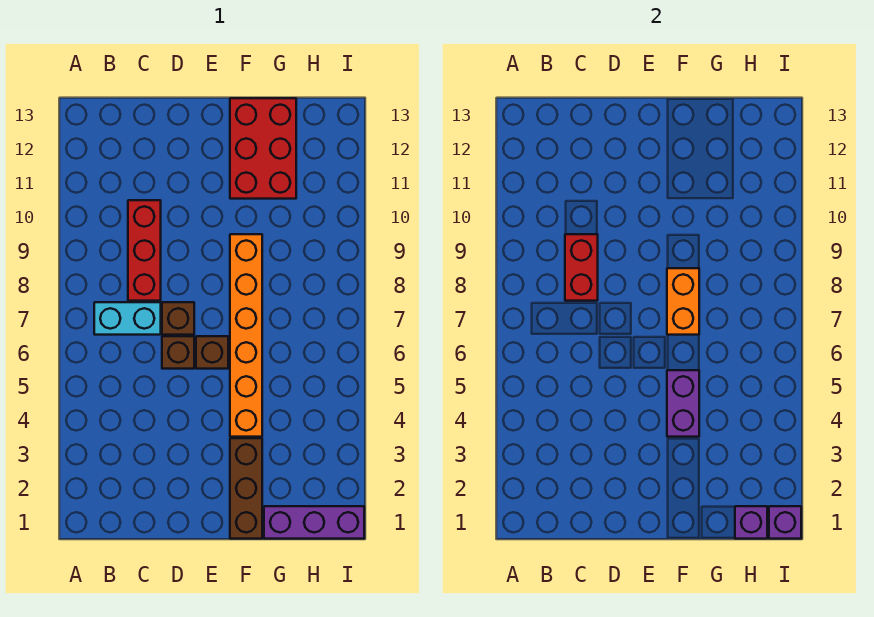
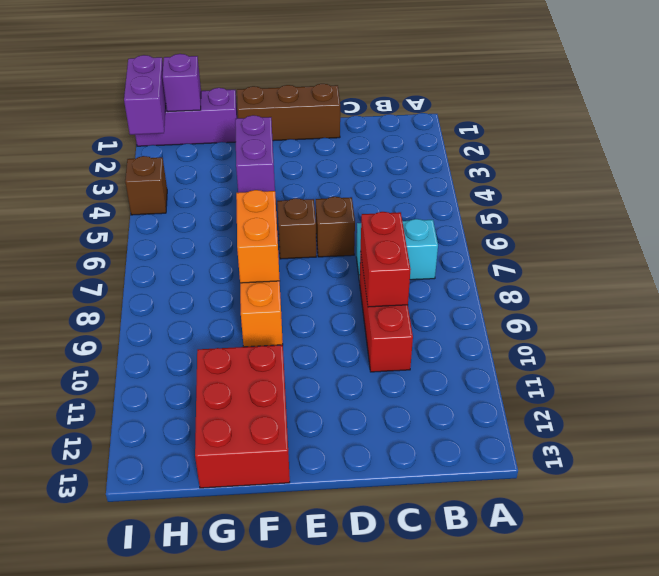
brown brick D7 level 1 -> brown brick I4 level 1
brown brick F1:F3 level 1 -> brown brick D1:F1 level 1
purple brick I1 level 2 -> purple brick I1:I2 level 2

